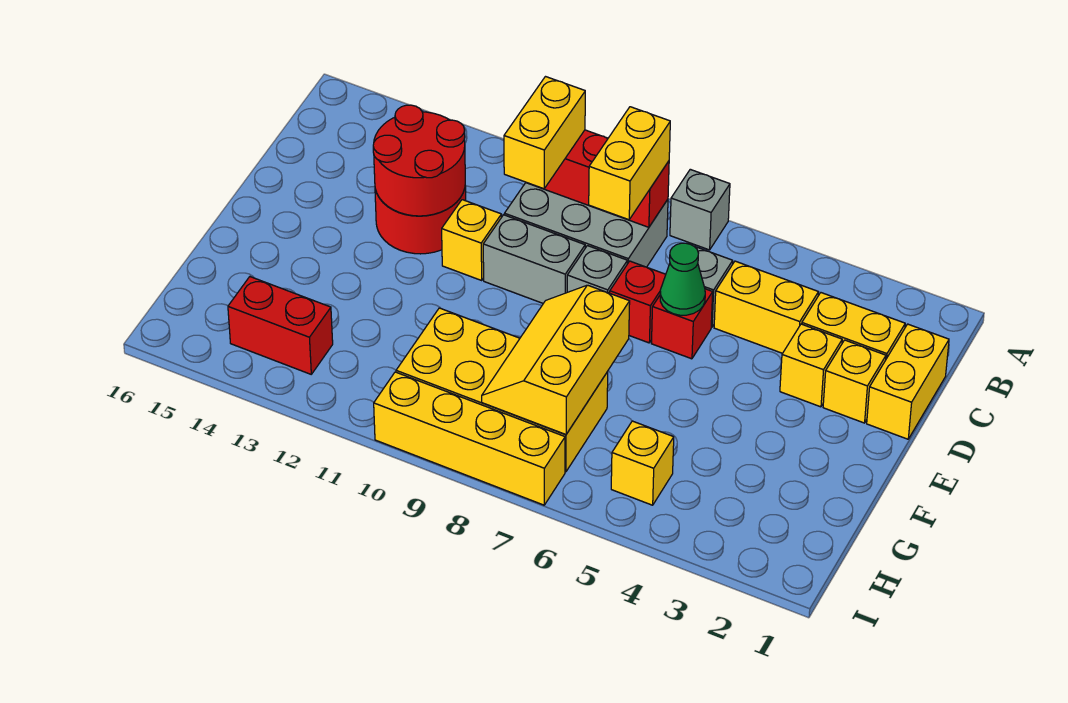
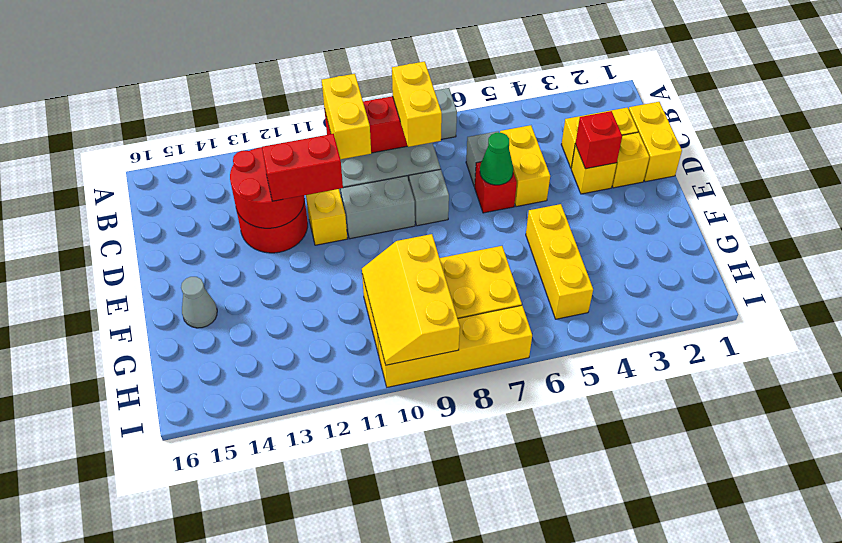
yellow brick C4:C5 level 1 -> yellow brick C5:D5 level 1
red brick D7 level 1 -> red brick D3 level 2
yellow slope F7:H8 level 2 top 7 -> yellow slope G9:I10 level 2 top 9
none -> grey cone F15 level 1
yellow brick H5 level 1 -> yellow brick F5:H5 level 1
red brick H13:H14 level 1 -> red brick D11:D12 level 3

